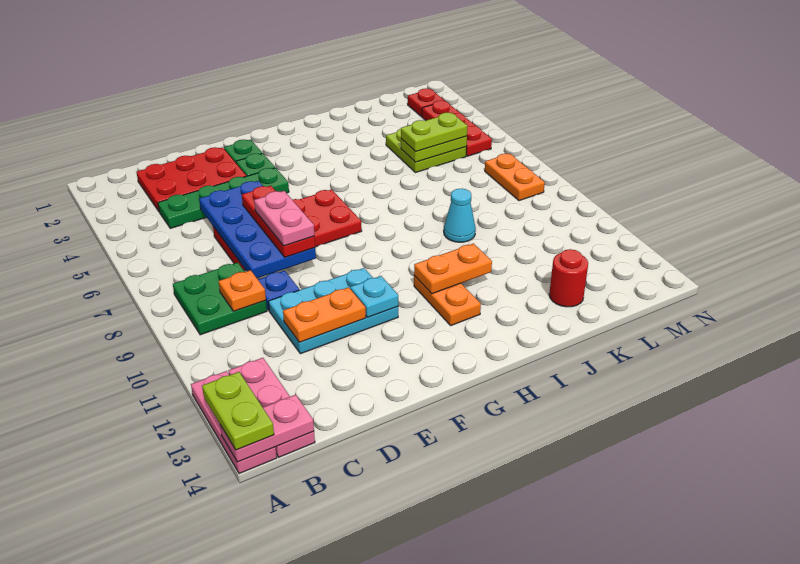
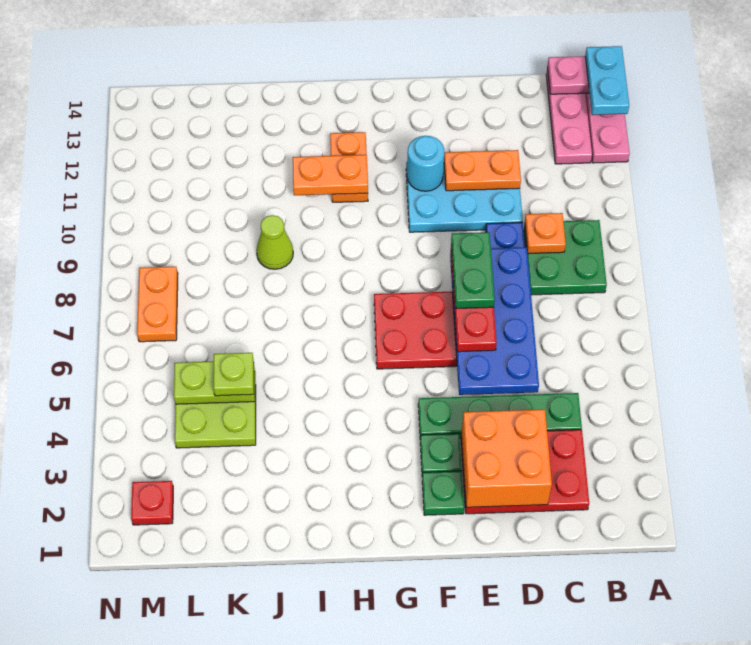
lime plate A13:A14 level 3 -> cyan plate A13:A14 level 3
none -> orange brick D2:E3 level 2
pink plate E7:E8 level 4 -> green plate E7:E8 level 4
cyan plate F11 level 2 -> cyan round brick F11 level 2
cyan cone J9 level 1 -> lime cone J9 level 1
lime plate K5:L5 level 3 -> lime plate K5 level 3
red round brick K13 level 1 -> none
red plate M3:M5 level 1 -> none

